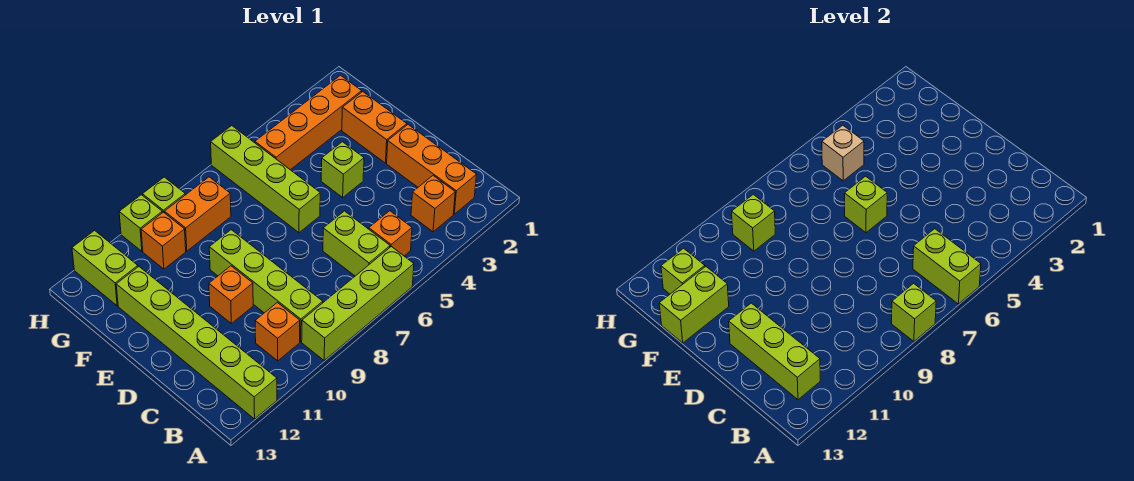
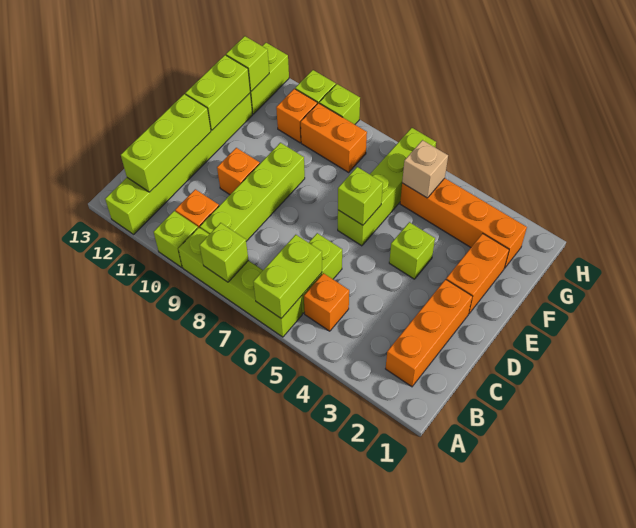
orange brick B3 level 1 -> none
lime brick F12:F13 level 2 -> lime brick E12:F12 level 2
lime brick G9 level 2 -> lime brick A10 level 1

